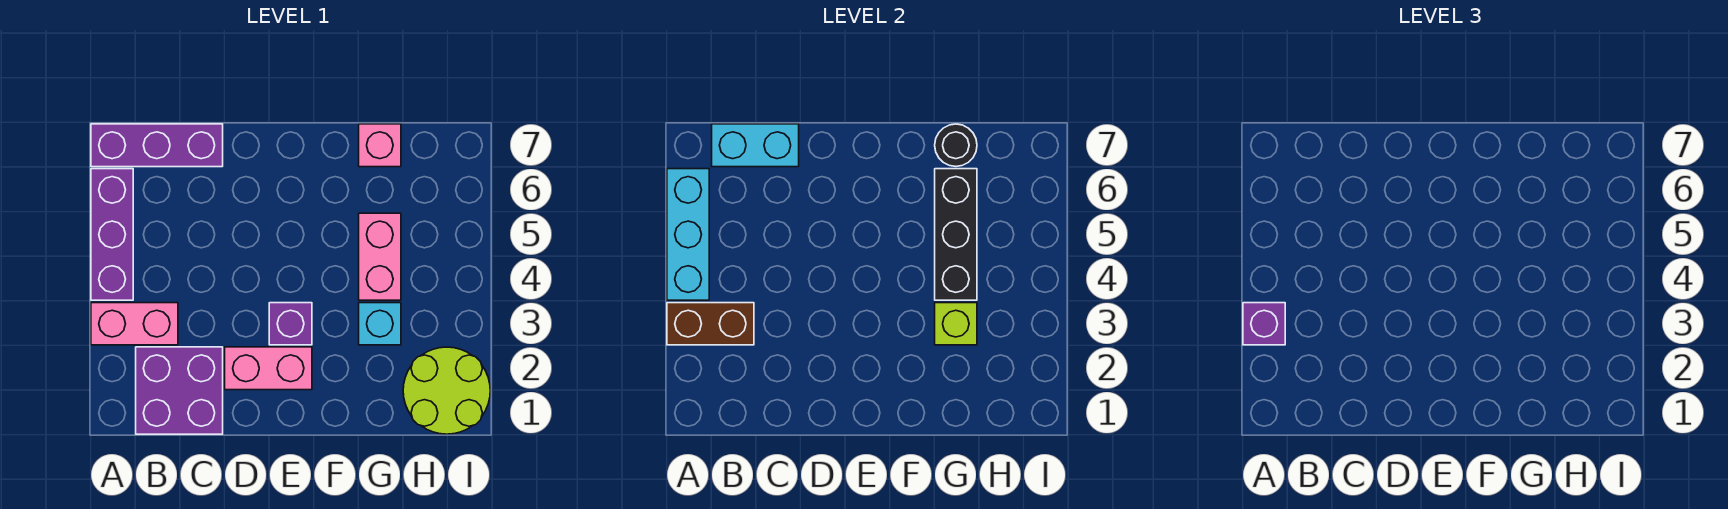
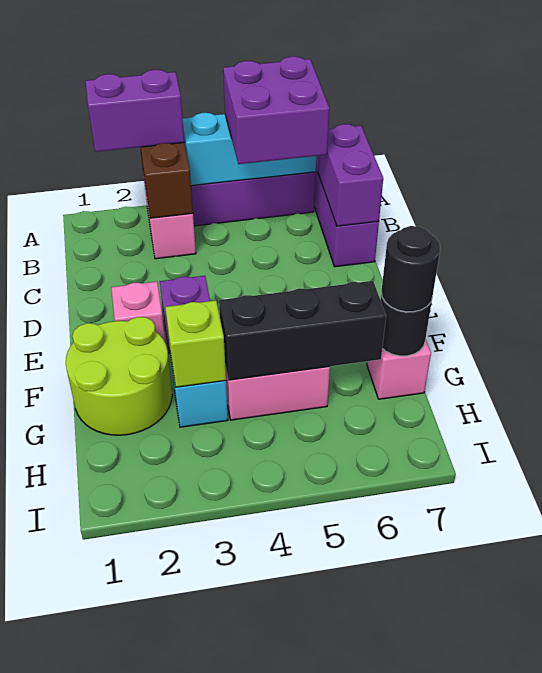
purple brick A3 level 3 -> purple brick A2:A3 level 3
purple brick B1:C2 level 1 -> purple brick A5:B6 level 3
cyan brick B7:C7 level 2 -> purple brick B7:C7 level 2
pink brick D2:E2 level 1 -> pink brick E2 level 1
none -> black round brick G7 level 3
lime round brick H1:I2 level 1 -> lime round brick F1:G2 level 1

